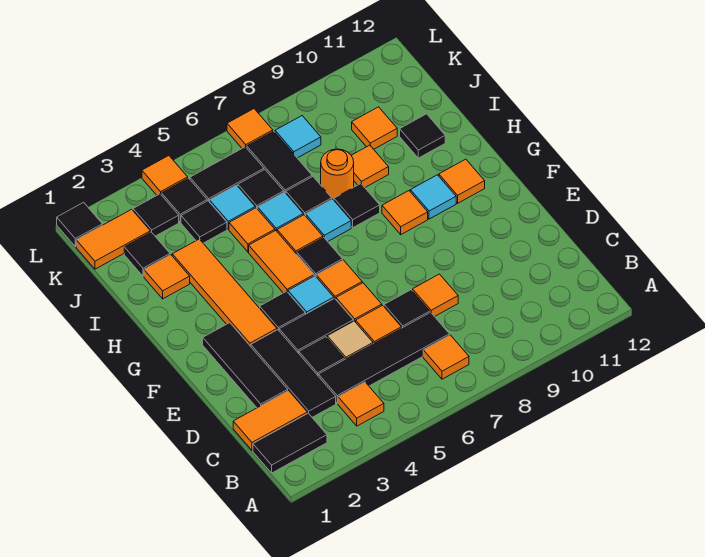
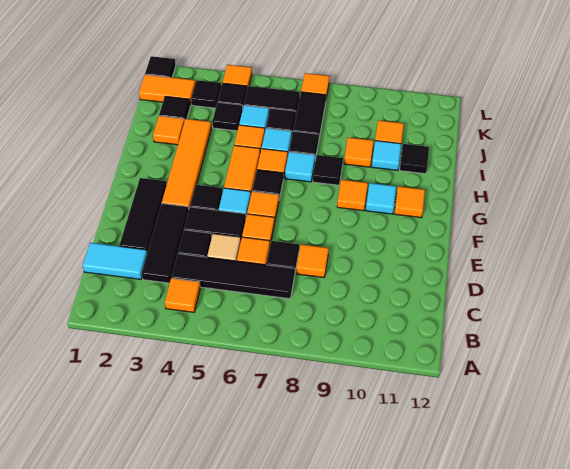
black tile B1:B2 level 1 -> none
orange tile B7 level 1 -> none
orange tile C1:C2 level 1 -> cyan tile C1:C2 level 1
orange round brick I8 level 1 -> none
cyan tile K8 level 1 -> cyan tile I10 level 1

